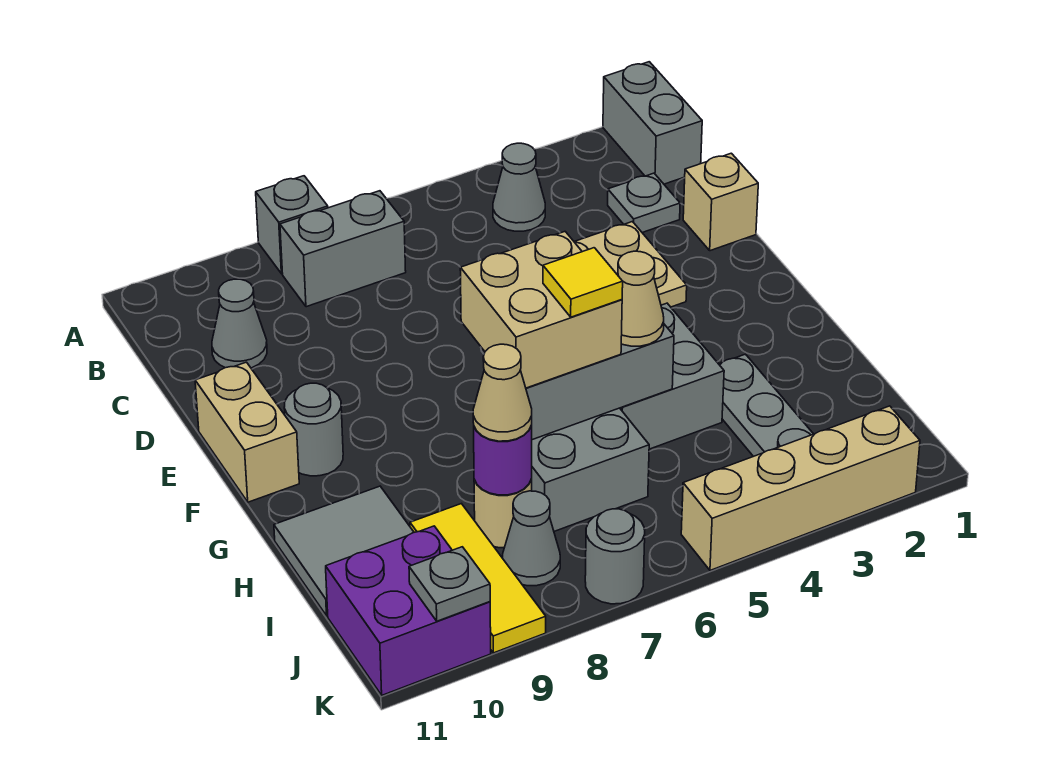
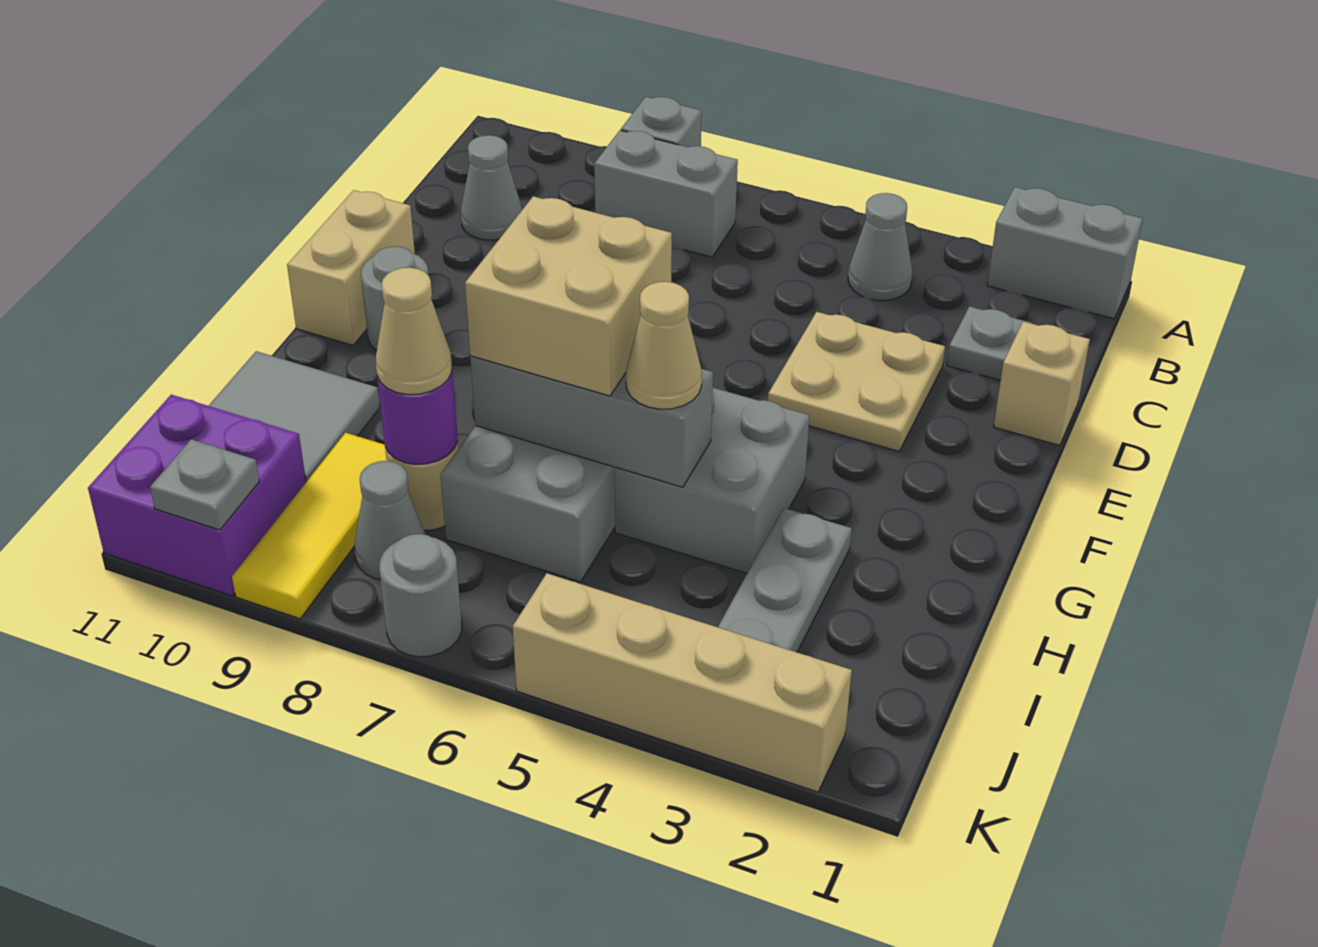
grey brick A1:B1 level 1 -> grey brick A1:A2 level 1
yellow tile H6 level 4 -> none

